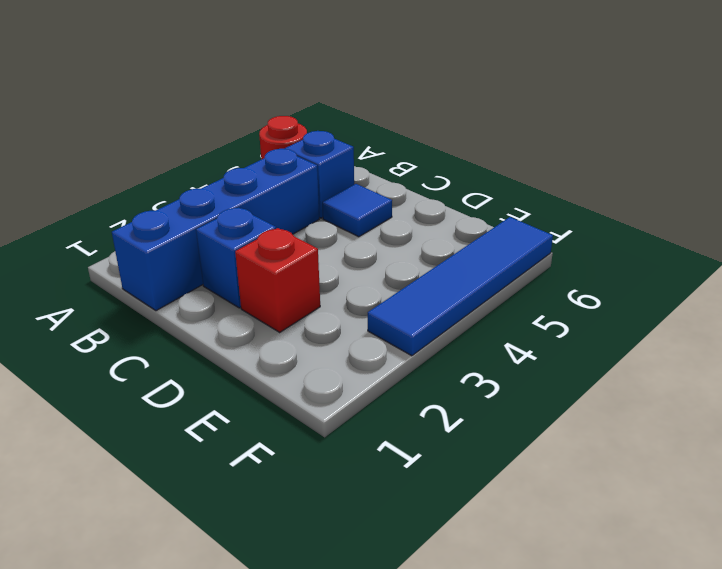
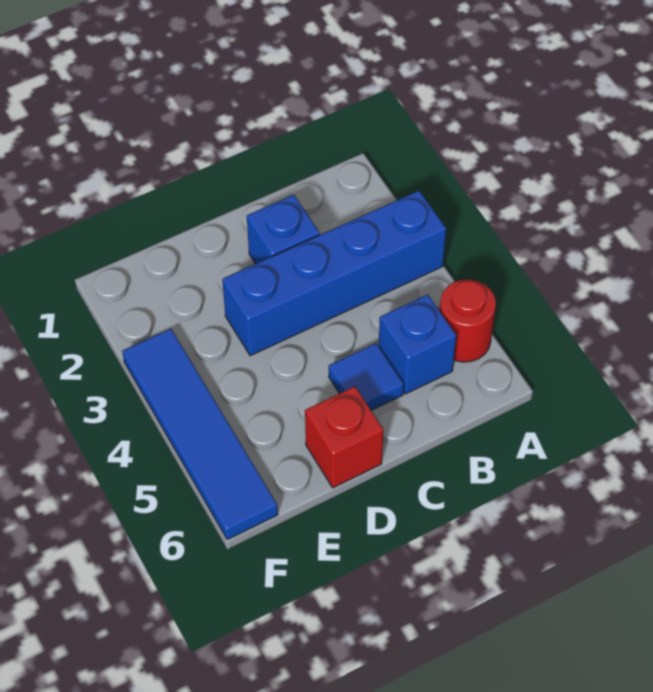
blue brick B1:B4 level 1 -> blue brick A3:D3 level 1
red brick D2 level 1 -> red brick D6 level 1

